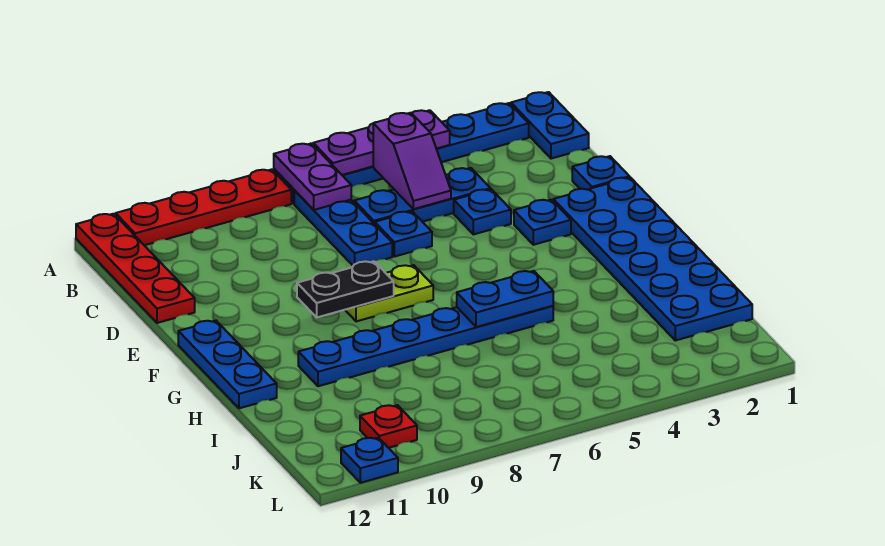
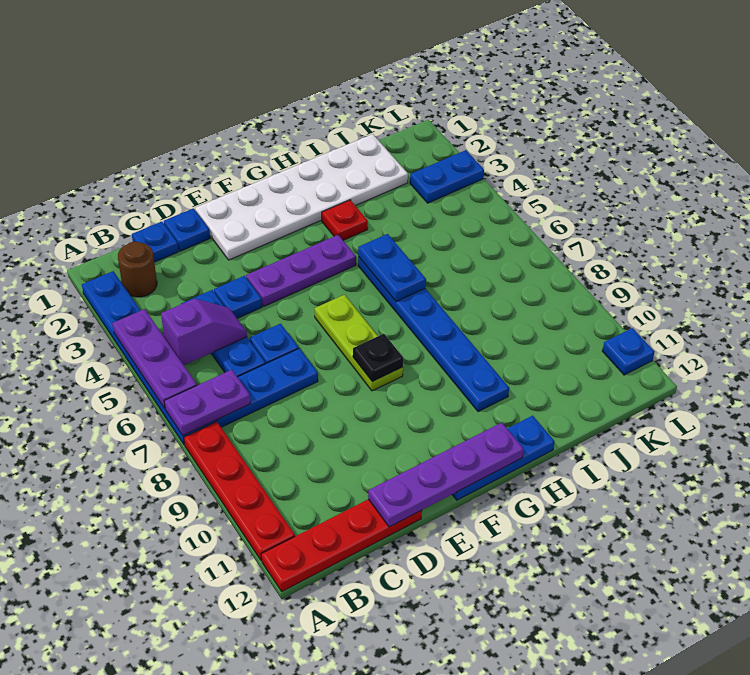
blue plate A1:B1 level 1 -> blue plate K3:L3 level 1
none -> brown round brick B2 level 1
none -> purple plate D12:G12 level 2
blue plate E1:J2 level 1 -> white plate E1:J2 level 1
blue plate E3 level 1 -> blue plate C1 level 1
none -> purple plate E4:G4 level 1
lime plate F7:F8 level 1 -> lime plate F6:F8 level 1
black plate F8:F9 level 2 -> black plate F8 level 2
red plate K10 level 1 -> red plate H3 level 1

